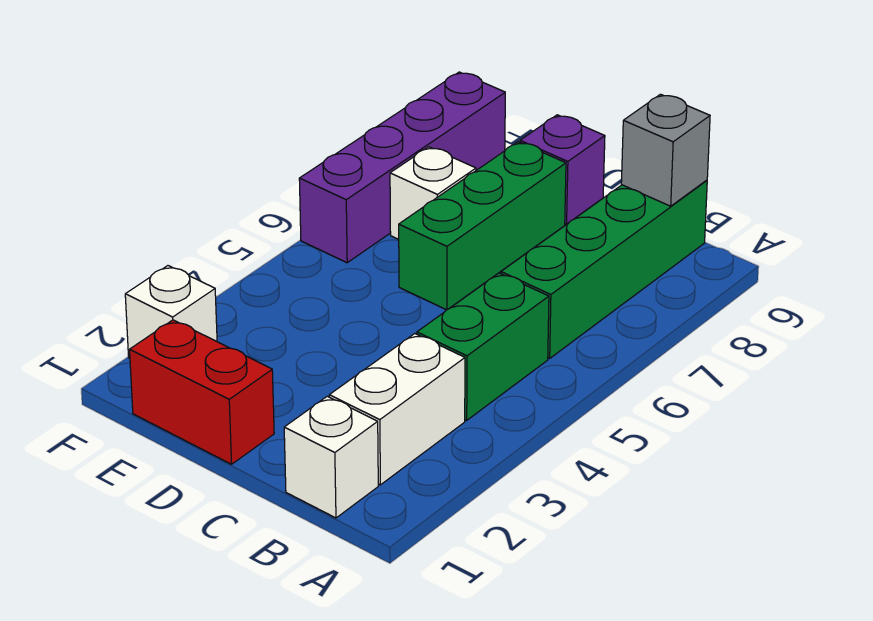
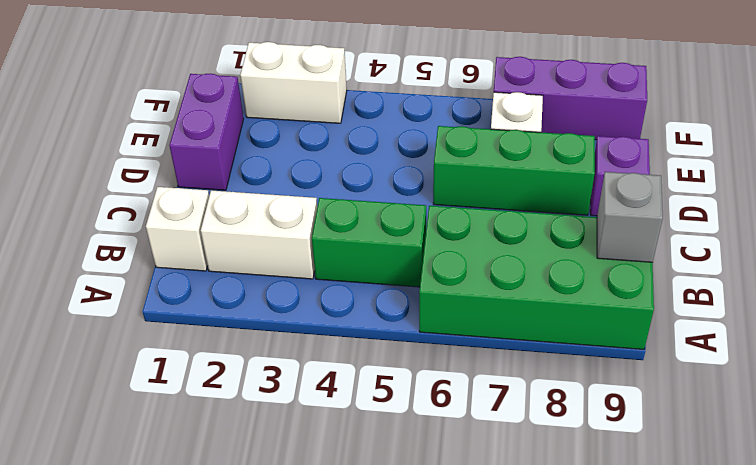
green brick B6:B9 level 1 -> green brick A6:B9 level 1
red brick D1:E1 level 1 -> purple brick D1:E1 level 1
white brick F2 level 1 -> white brick F2:F3 level 1
purple brick F6:F9 level 1 -> purple brick F7:F9 level 1

